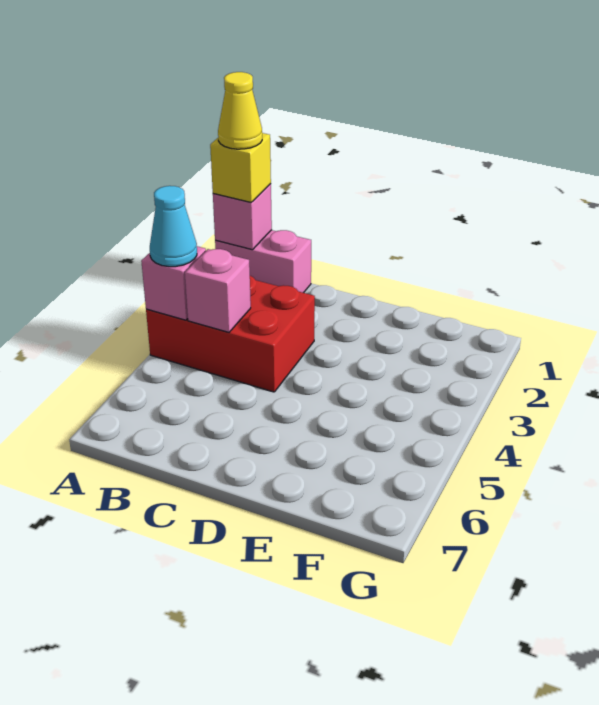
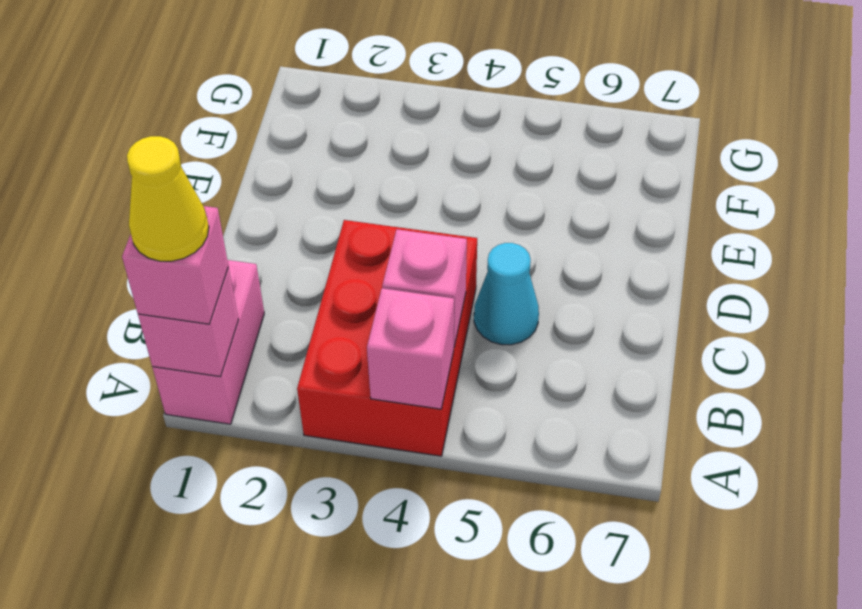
yellow brick A1 level 3 -> pink brick A1 level 3
cyan cone A4 level 3 -> cyan cone C5 level 1

